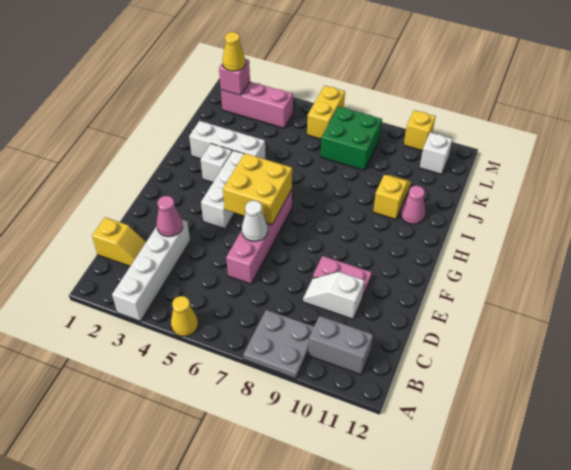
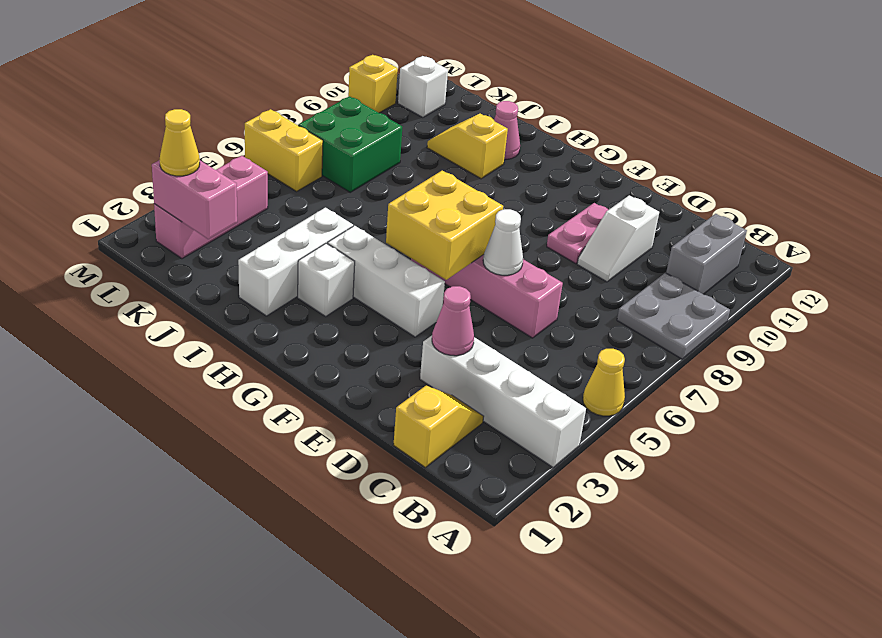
pink brick L2 level 2 -> pink brick K2:L2 level 2

